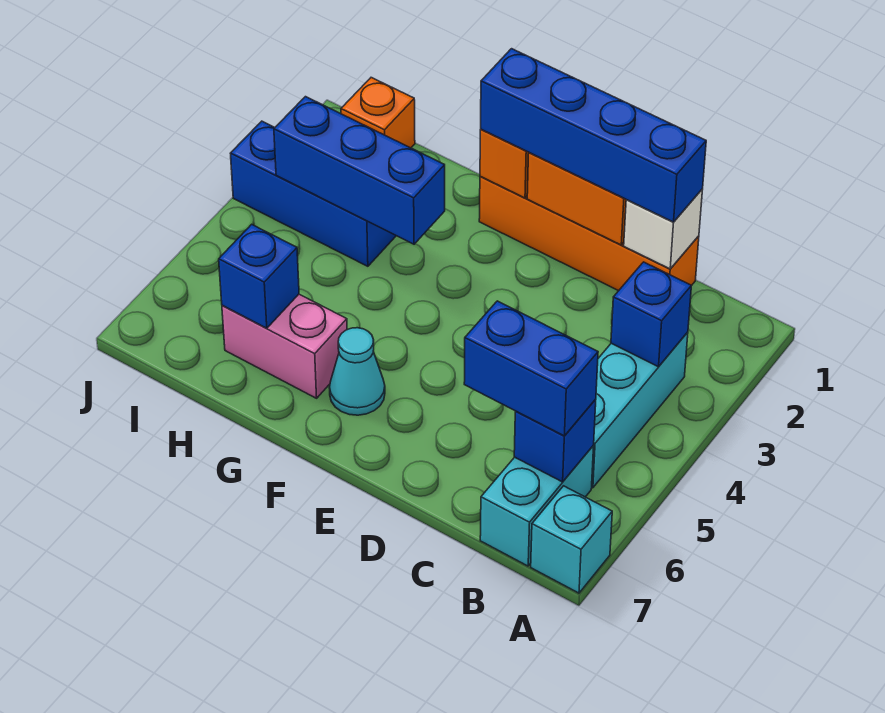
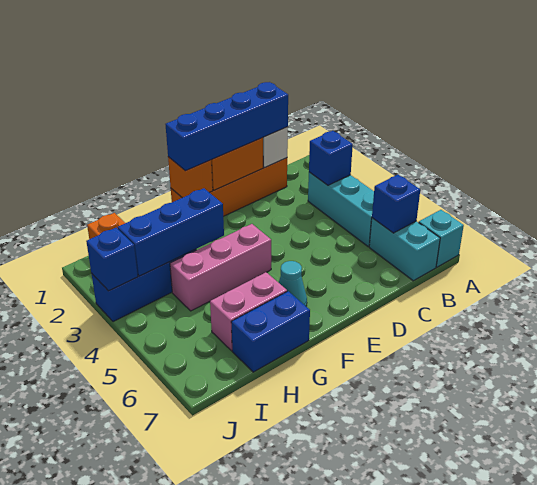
blue brick B6:C6 level 3 -> blue brick G7:H7 level 1
none -> pink brick F4:H4 level 1
blue brick H6 level 2 -> blue brick J3 level 2

